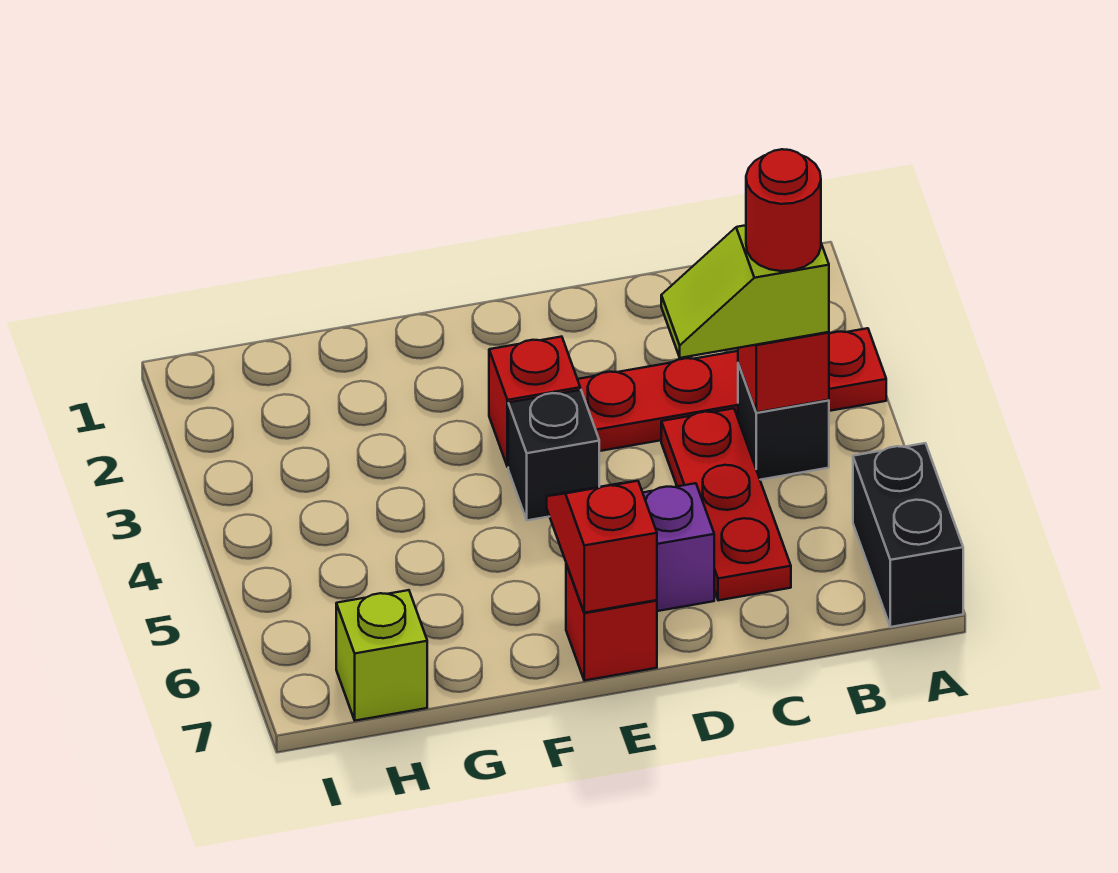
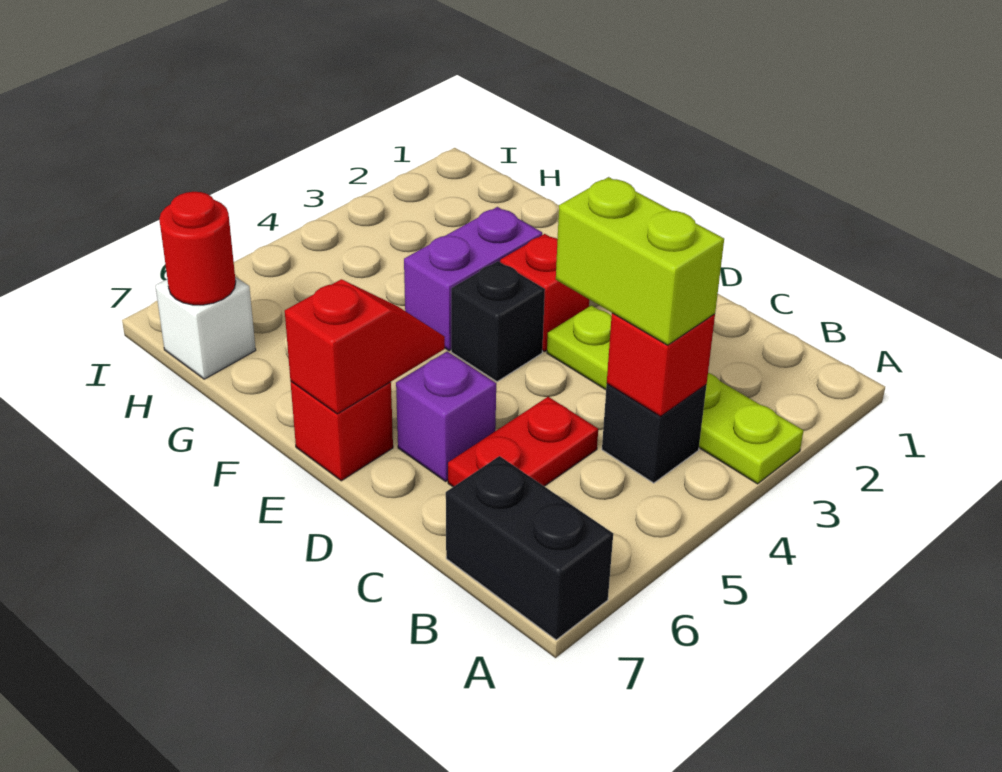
red plate A3:D3 level 1 -> lime plate A3:D3 level 1
black brick A6:A7 level 1 -> black brick A7:B7 level 1
lime slope B4:C4 level 3 top B -> lime brick B4:C4 level 3
red round brick B4 level 4 -> red round brick H7 level 2
red plate C4:C6 level 1 -> red plate C5:C6 level 1
none -> purple brick F3:F4 level 1
lime brick H7 level 1 -> white brick H7 level 1

